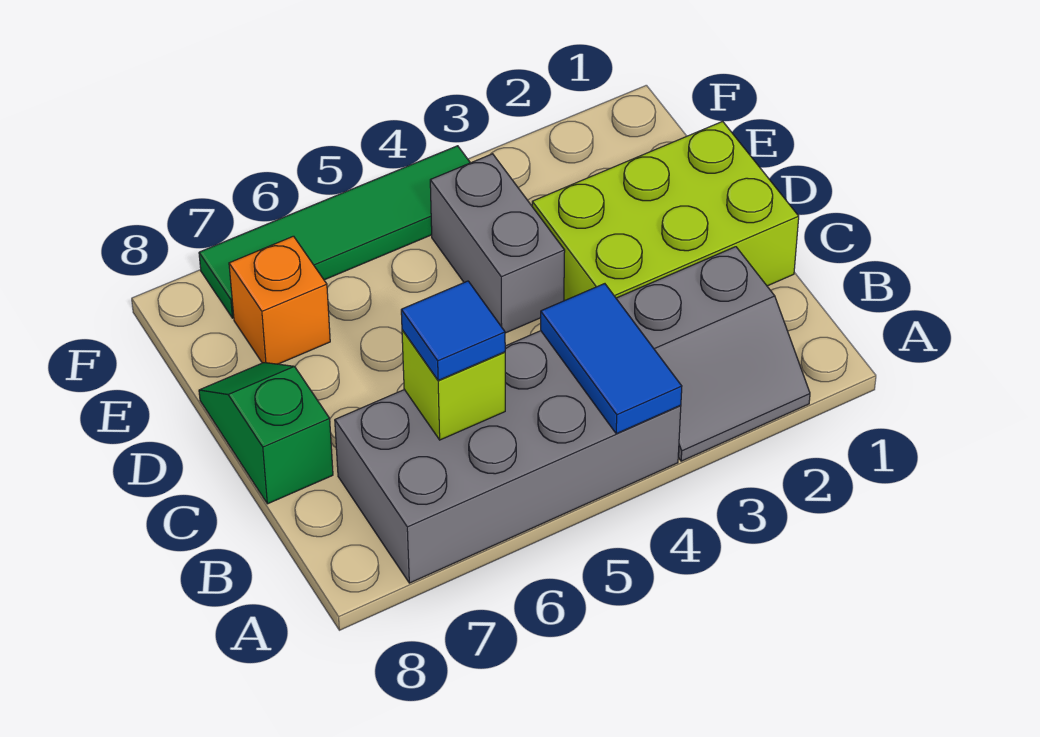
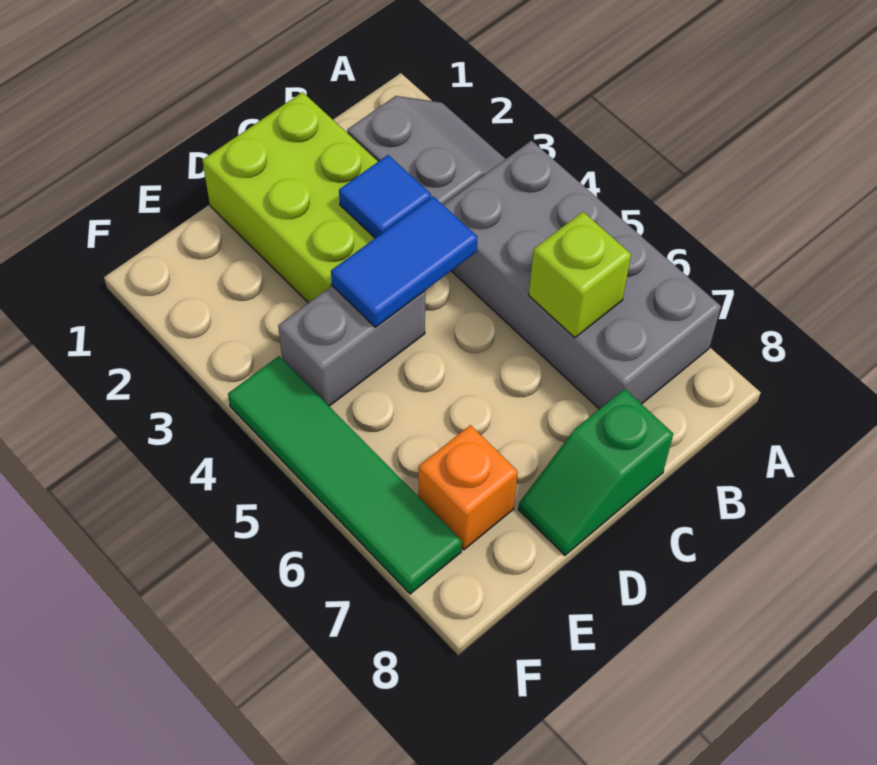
blue tile A4:B4 level 2 -> blue tile C4:D4 level 2
blue tile B6 level 3 -> blue tile C3 level 2

